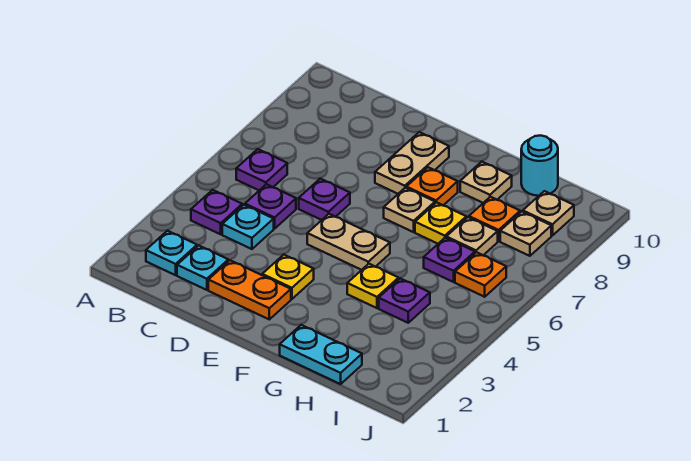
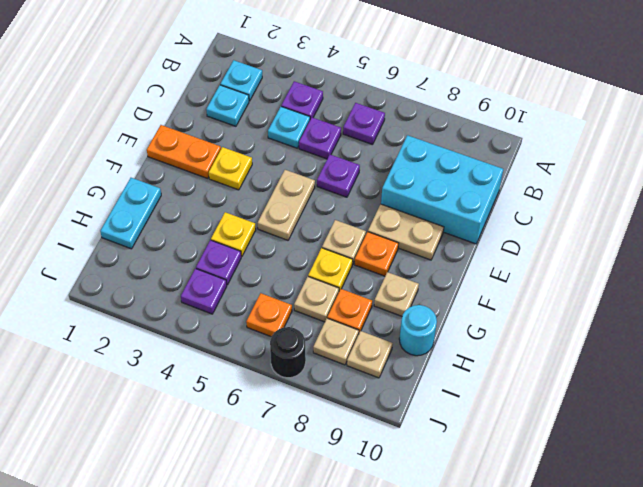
none -> cyan brick C8:D10 level 1
orange plate D2:E2 level 1 -> orange plate E1:E2 level 1
purple plate H6 level 1 -> purple plate I4 level 1
none -> black round brick J7 level 1

